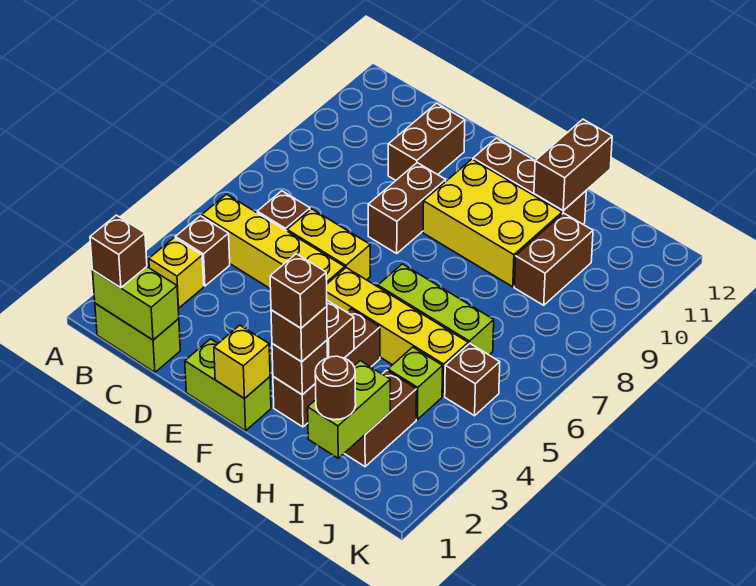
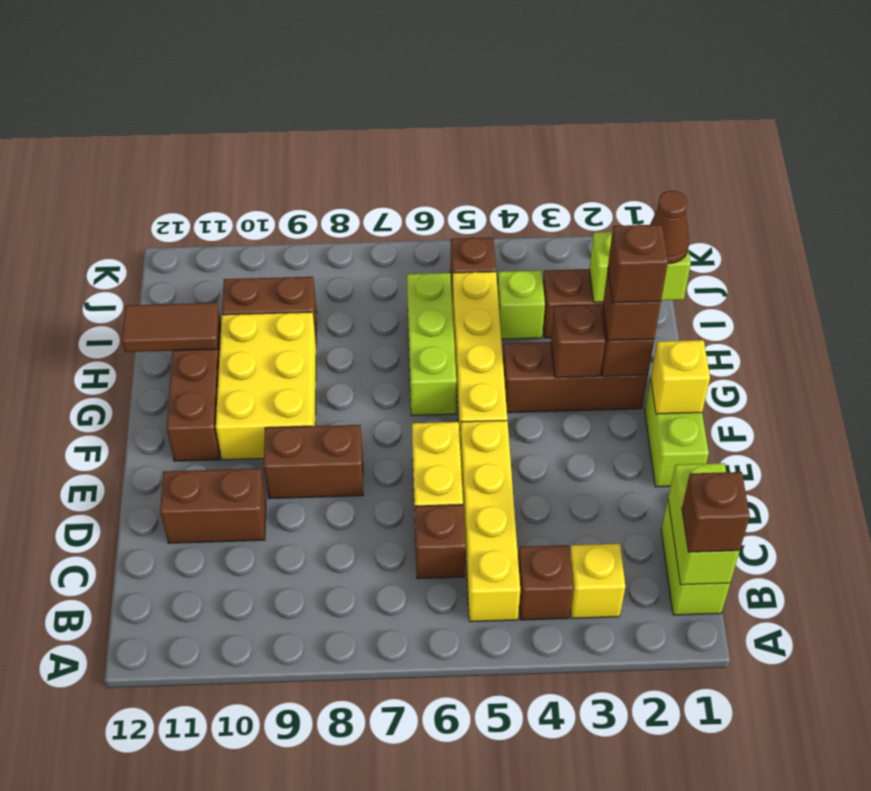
brown brick H11:H12 level 2 -> brown tile H11:H12 level 2
brown round brick I1 level 3 -> brown cone I1 level 3

